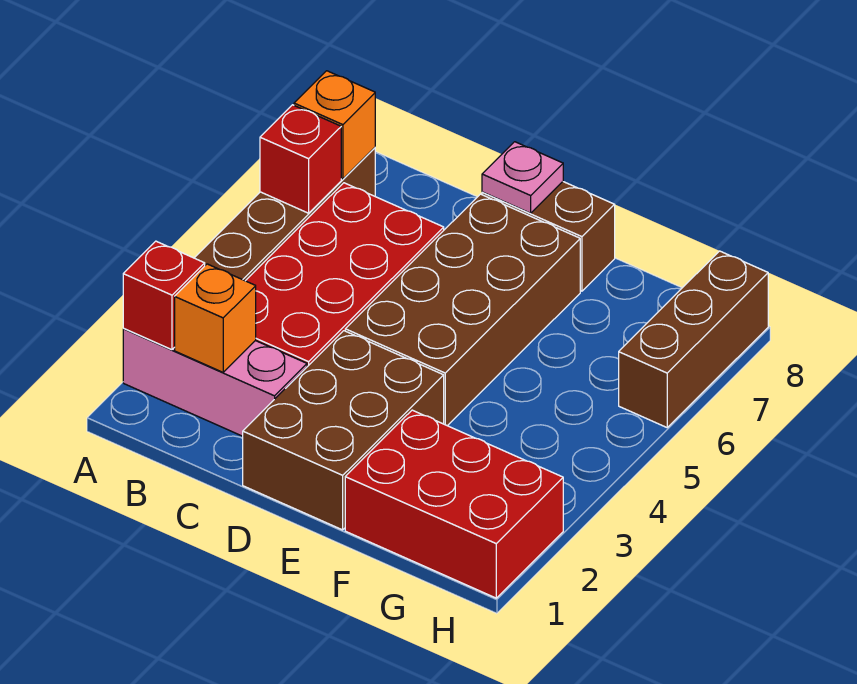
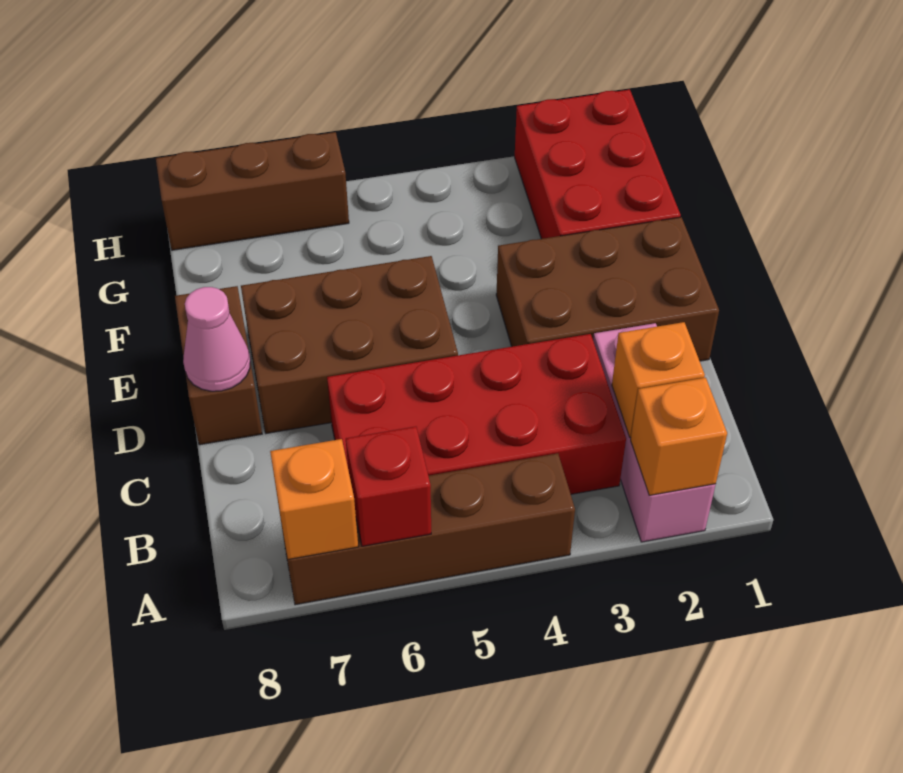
red brick A2 level 2 -> orange brick A2 level 2
brown brick D4:E7 level 1 -> brown brick D5:E7 level 1
pink plate D8 level 2 -> pink cone D8 level 2

